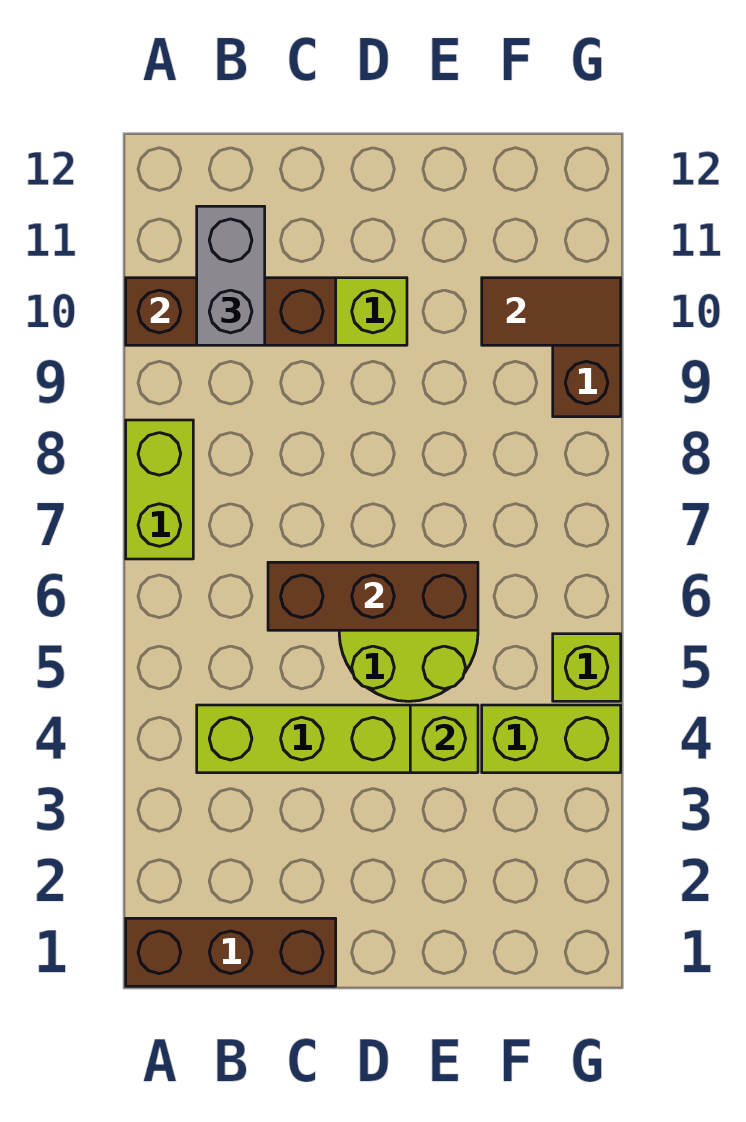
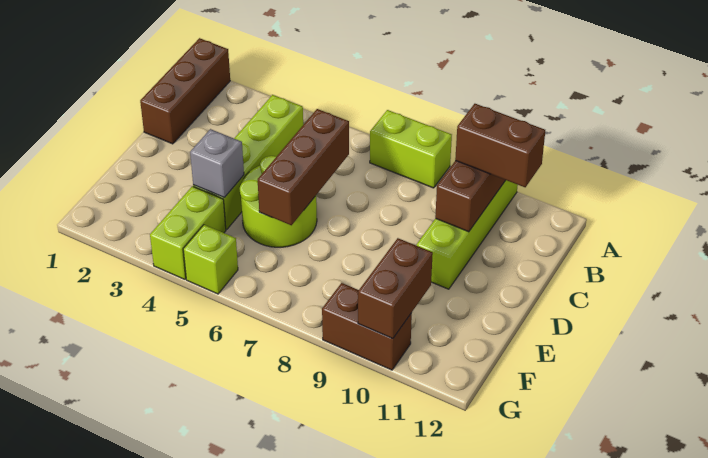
grey brick B10:B11 level 3 -> brown brick B10:B11 level 3
lime brick E4 level 2 -> grey brick E4 level 2
brown tile F10:G10 level 2 -> brown brick F10:G10 level 2

